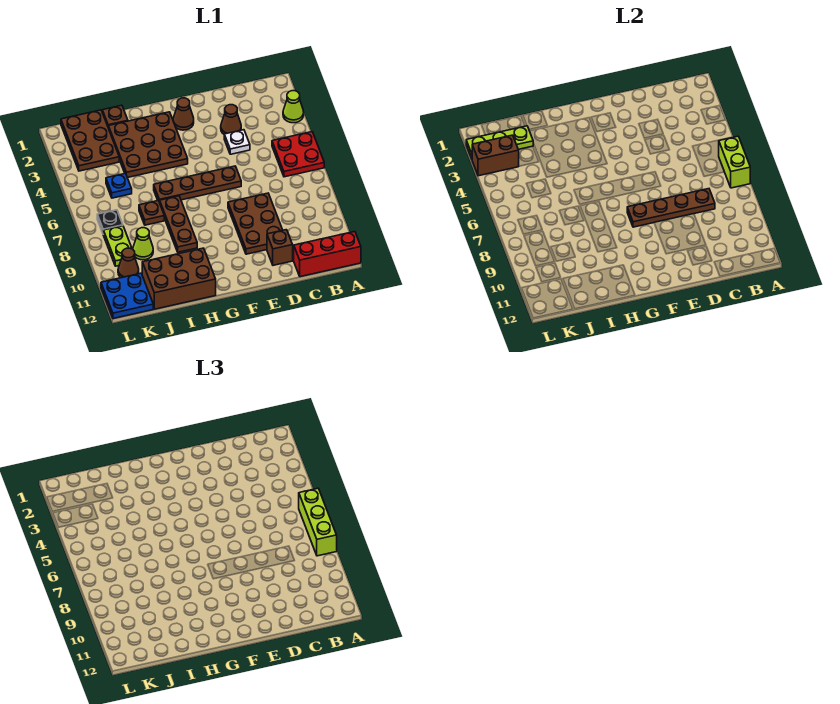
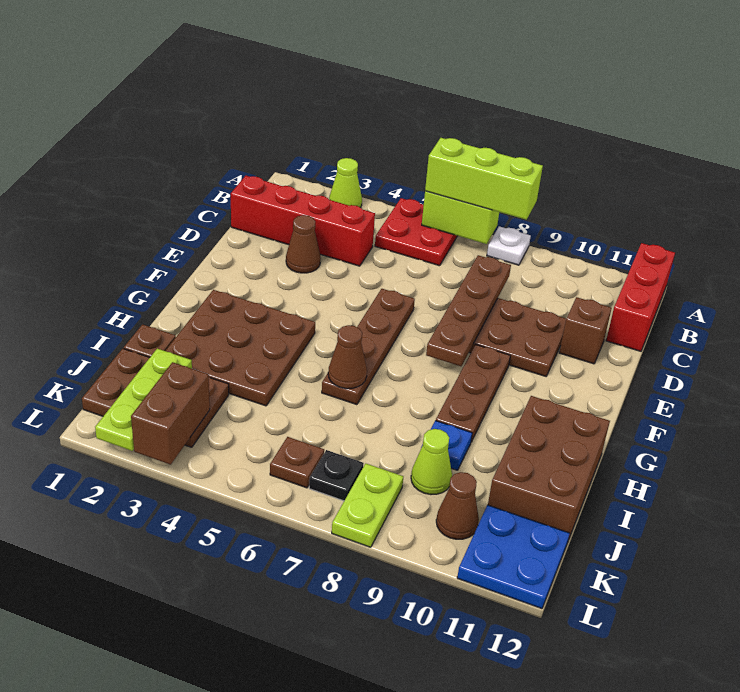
none -> red brick C1:C4 level 1
white plate D4 level 1 -> white plate A8 level 1
brown cone F2 level 1 -> brown cone H6 level 2
brown plate H7:H9 level 1 -> brown plate F9:H9 level 1
brown plate I7 level 1 -> brown plate K6 level 1
blue plate J5 level 1 -> blue plate I9 level 1
lime plate K8:K9 level 1 -> lime plate K8:L8 level 1

